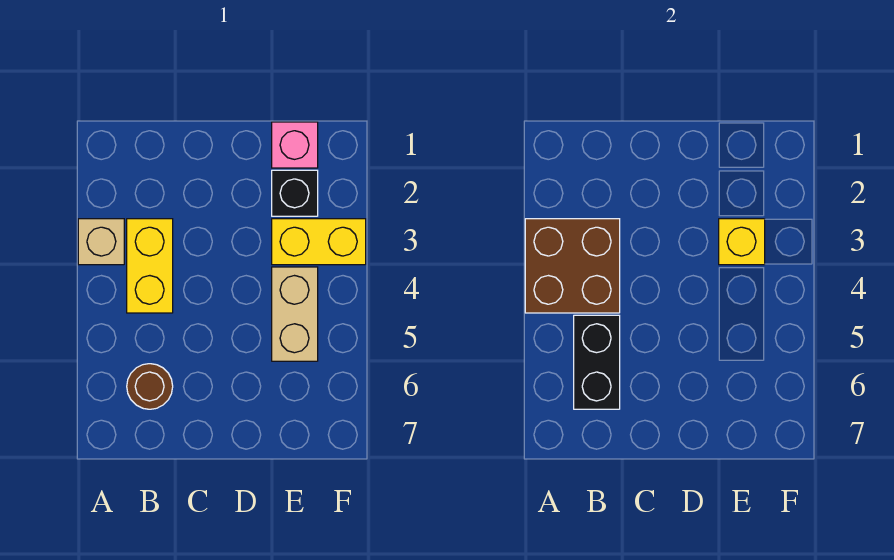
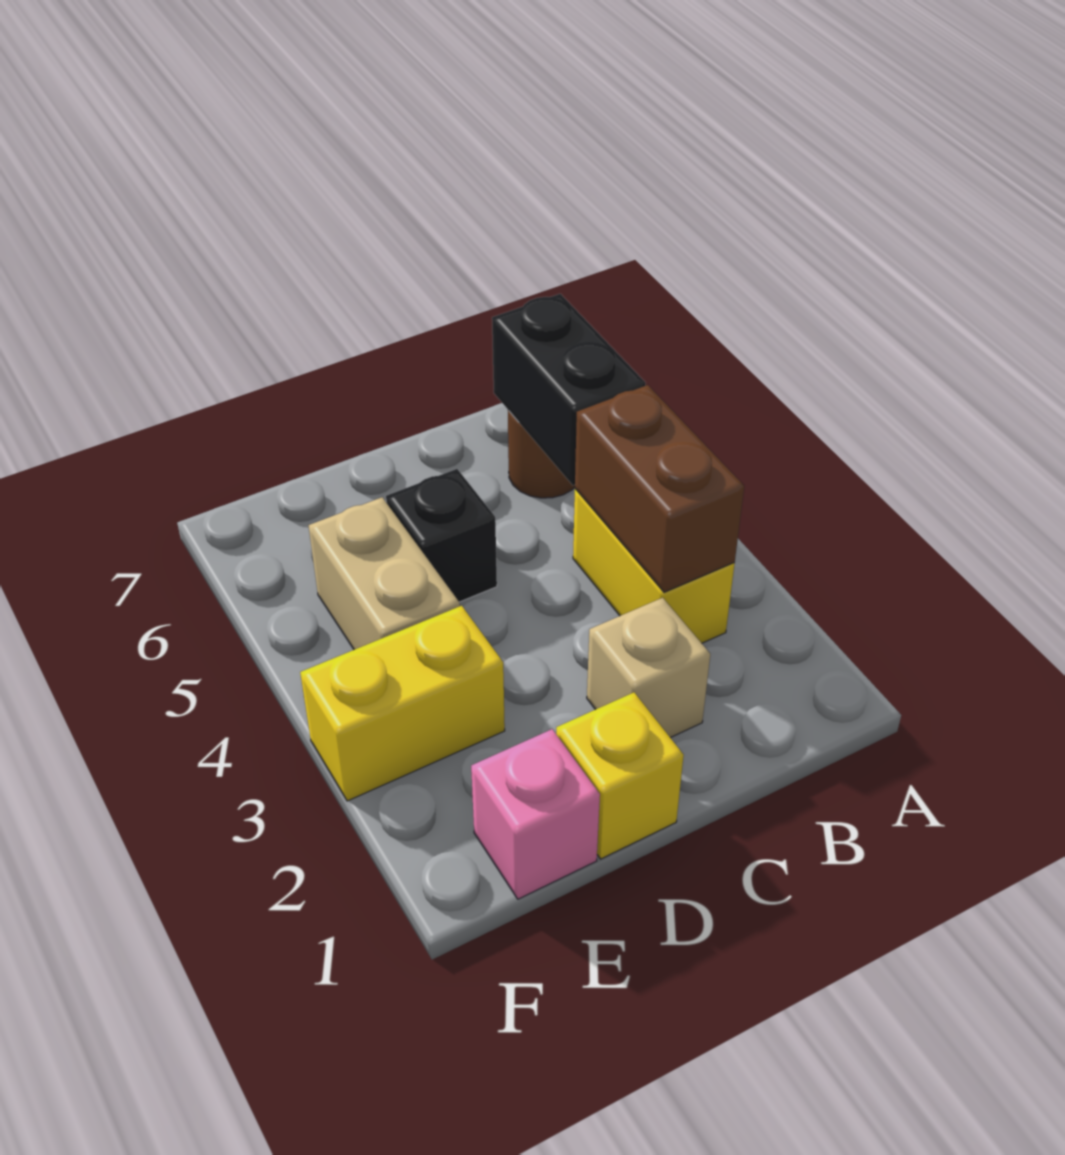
tan brick A3 level 1 -> tan brick C2 level 1
brown brick A3:B4 level 2 -> brown brick B3:B4 level 2
black brick E2 level 1 -> black brick D5 level 1
yellow brick E3 level 2 -> yellow brick D1 level 1

